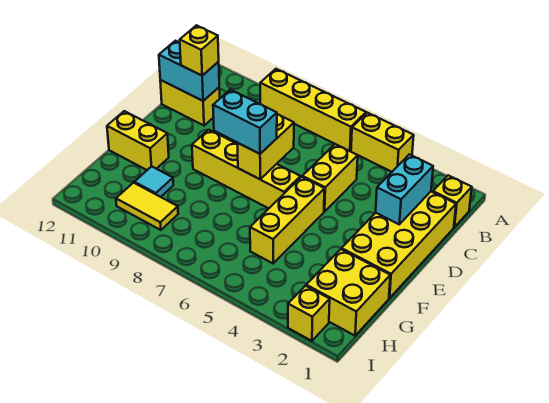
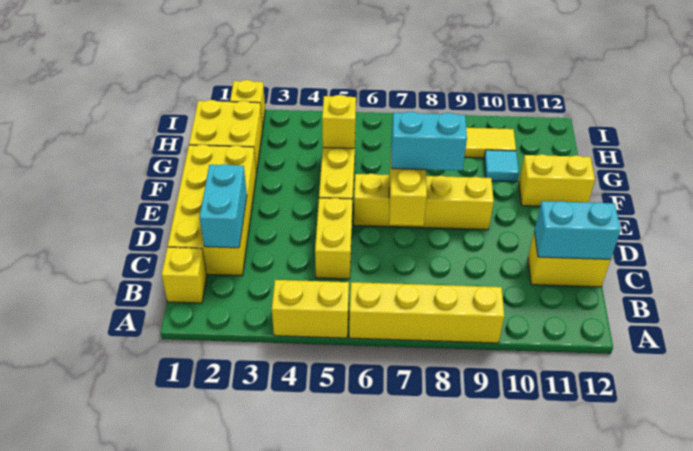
yellow brick C11 level 3 -> yellow brick G5 level 2

